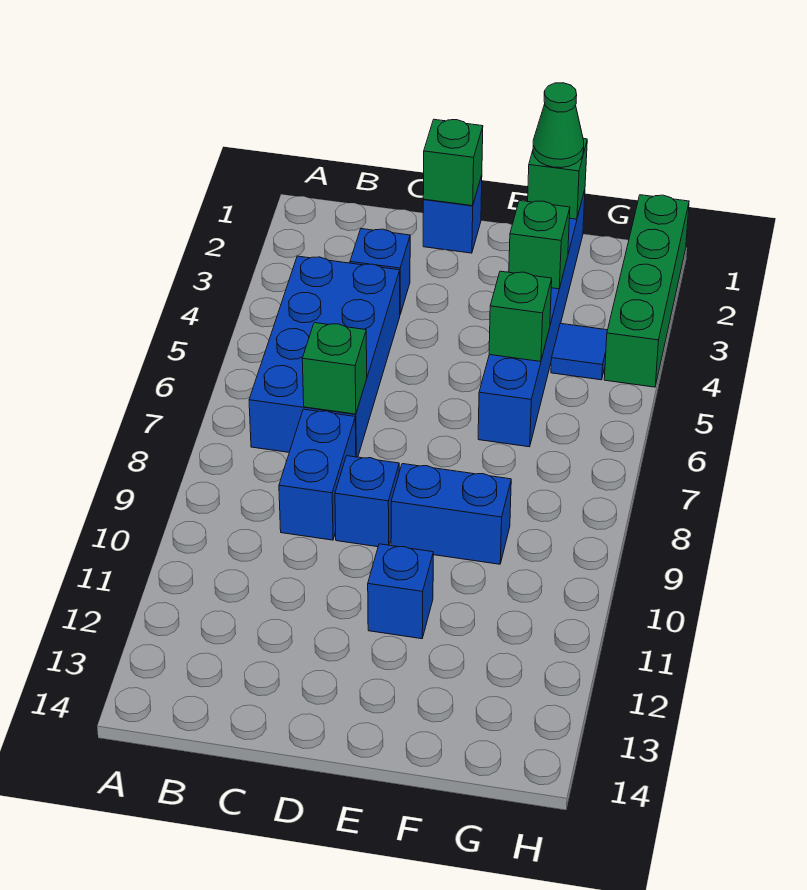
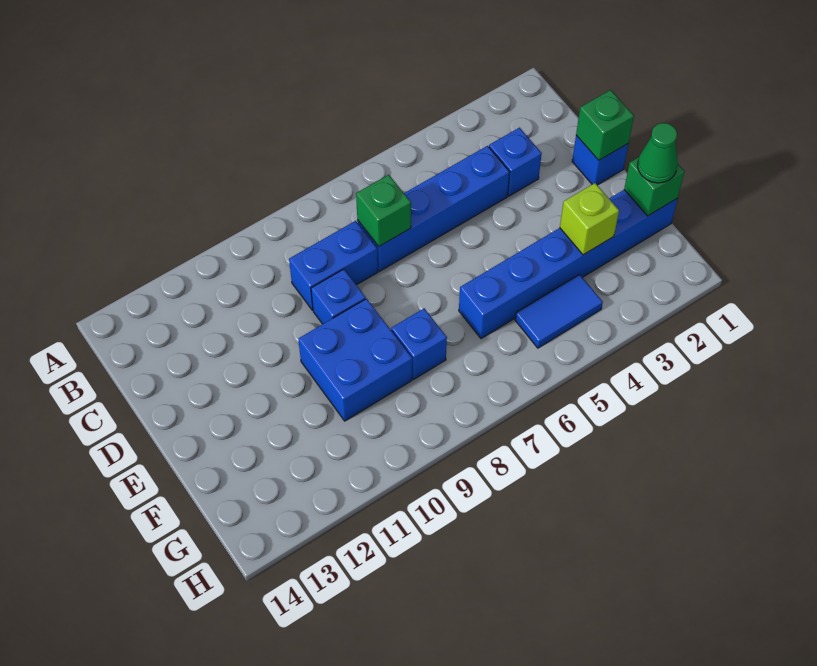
blue brick B4:C7 level 1 -> blue brick C4:C7 level 1
blue brick E9:F9 level 1 -> blue brick E9:F10 level 1
blue brick E11 level 1 -> blue brick F8 level 1
green brick F3 level 2 -> lime brick F3 level 2
green brick F5 level 2 -> none
blue tile G4 level 1 -> blue tile G4:G5 level 1
green brick H1:H4 level 1 -> none

